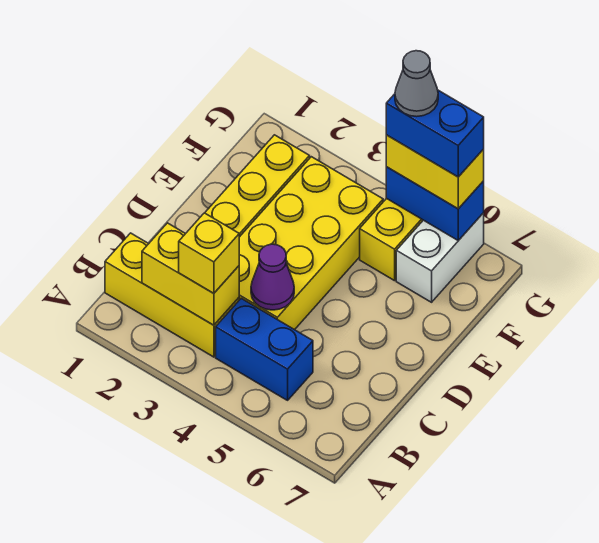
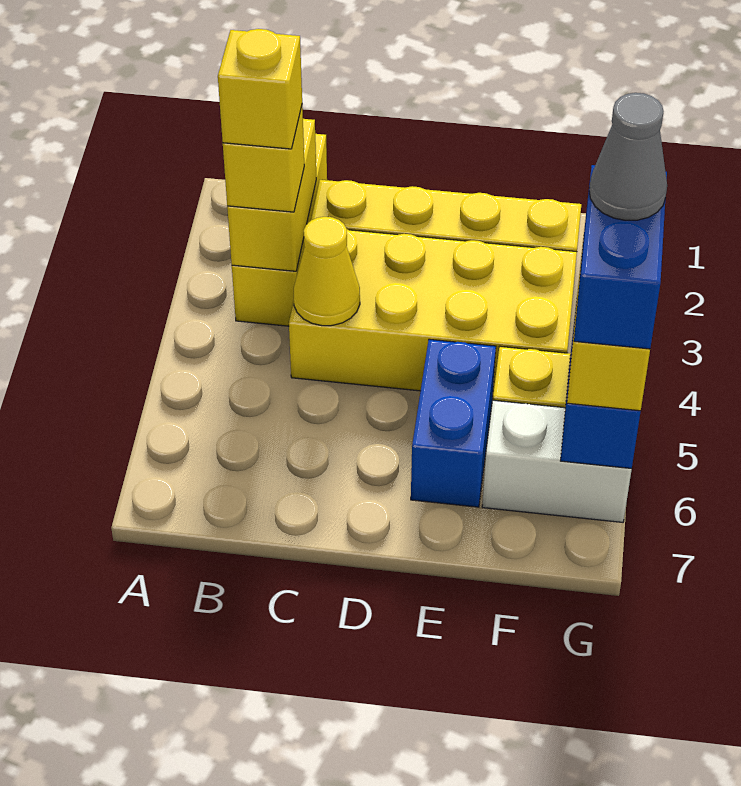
none -> yellow brick B3 level 4
blue brick B4:B5 level 1 -> blue brick E5:E6 level 1
purple cone C4 level 2 -> yellow cone C4 level 2

